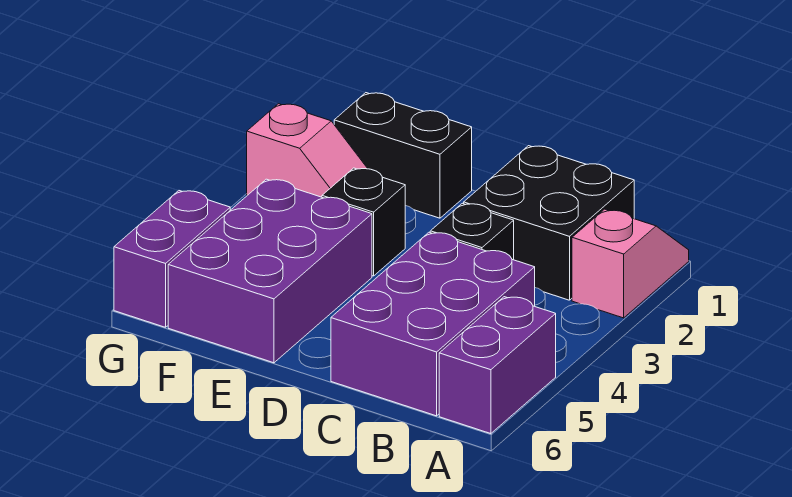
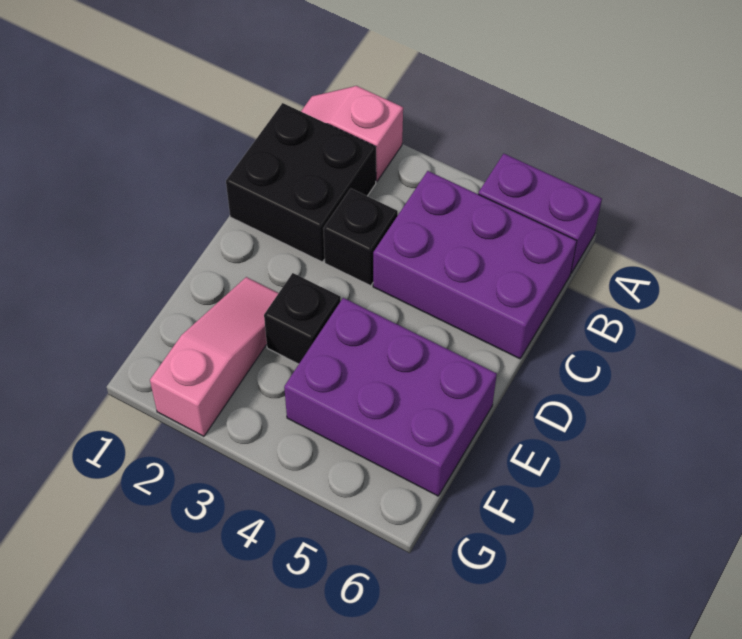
black brick E1:F1 level 1 -> none
pink slope F2:G2 level 1 top G -> pink slope E2:G2 level 1 top G
purple brick G5:G6 level 1 -> none

